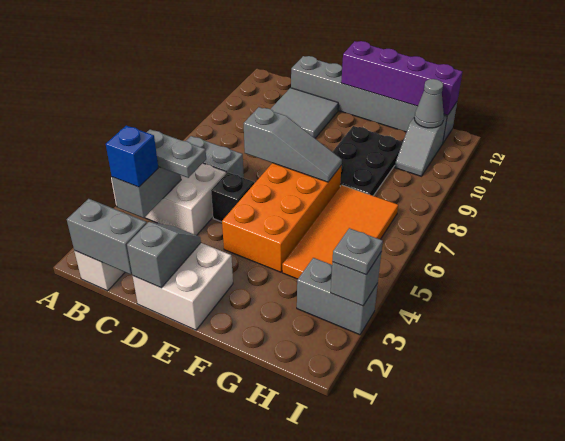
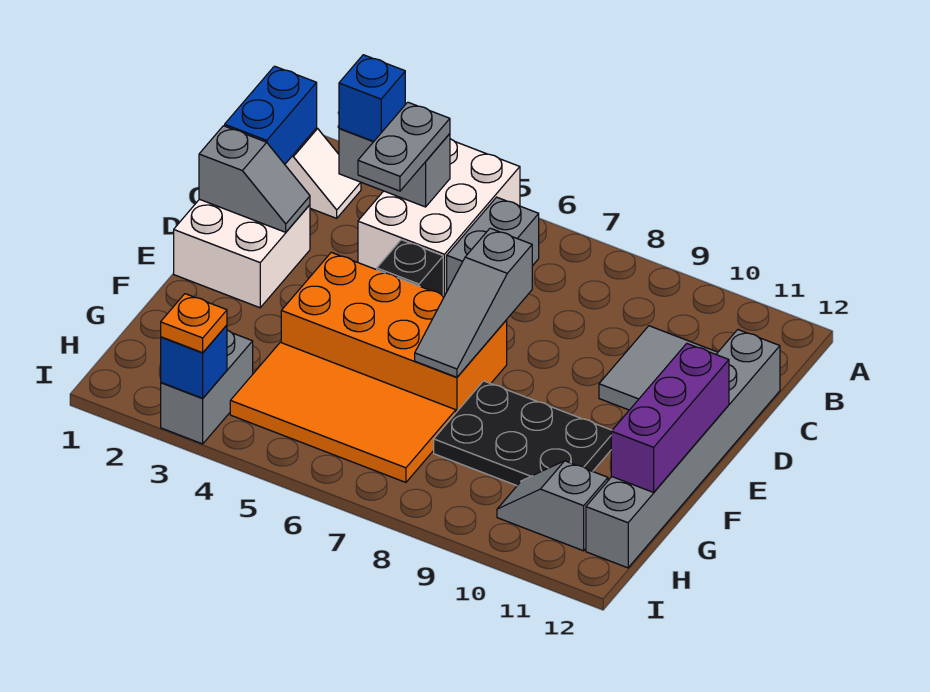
grey brick B1:C1 level 2 -> blue brick B1:C1 level 2
purple brick E12:H12 level 2 -> purple brick E12:G12 level 2
grey cone H11 level 2 -> none
grey brick I3 level 2 -> blue brick I3 level 2
grey plate I3 level 3 -> orange plate I3 level 3

